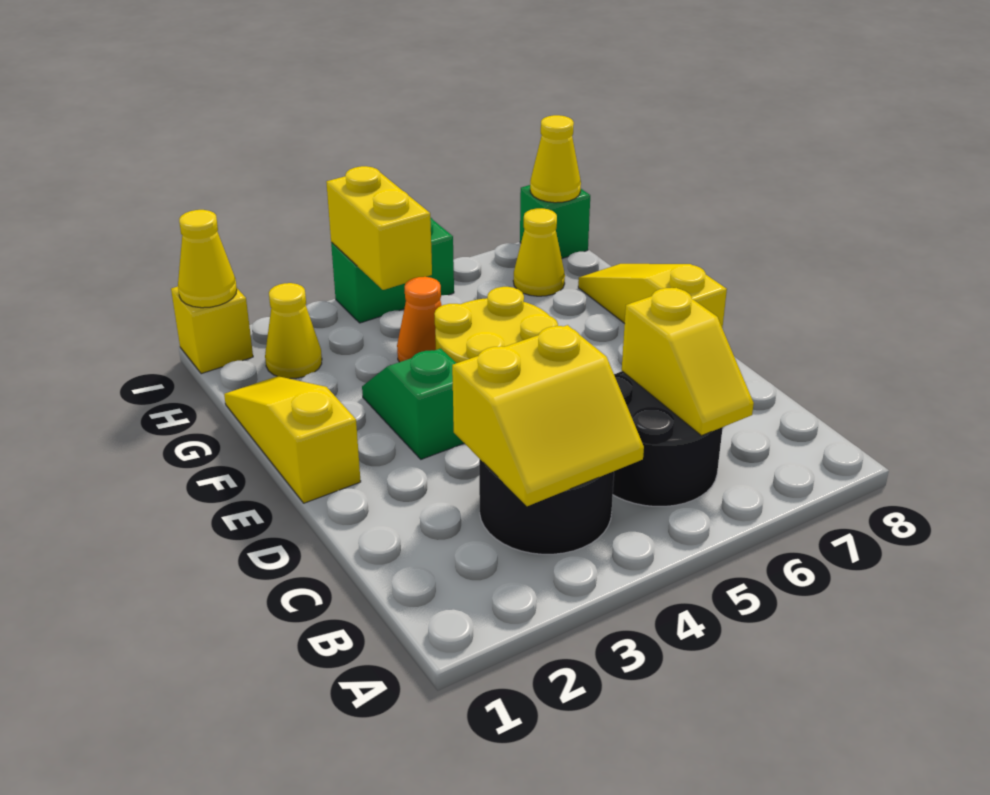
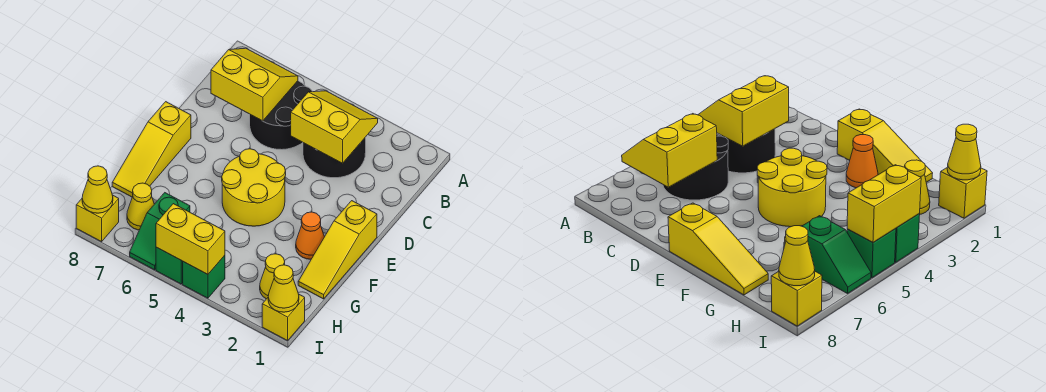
yellow slope B6:C6 level 2 top C -> yellow slope B6:C7 level 2 top C
green slope E3:F3 level 1 top E -> green slope H6:I6 level 1 top H
orange cone G4 level 1 -> orange cone F2 level 1
yellow brick H4:I4 level 2 -> yellow brick I4:I5 level 2
green brick I8 level 1 -> yellow brick I8 level 1

